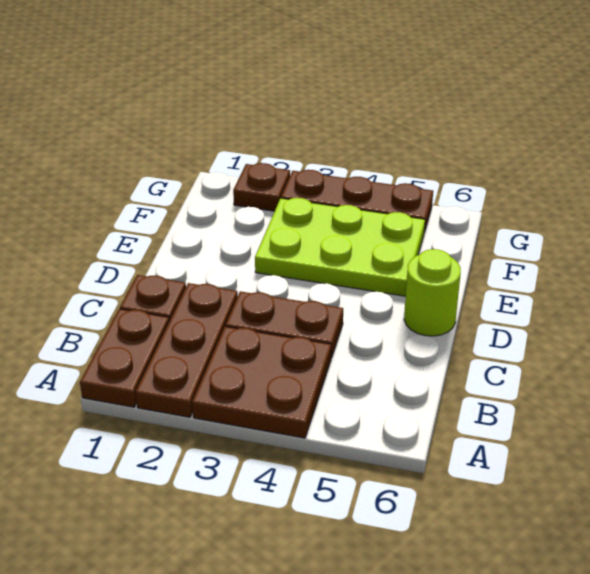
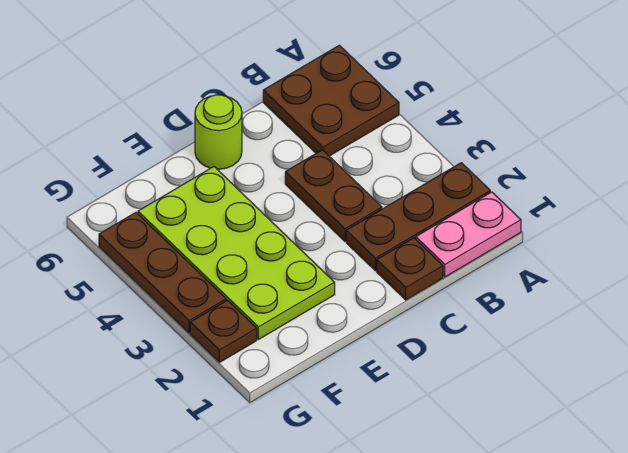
brown plate A1:B1 level 1 -> pink plate A1:B1 level 1
brown plate A3:B4 level 1 -> brown plate A5:B6 level 1
lime plate E3:F5 level 1 -> lime plate E2:F5 level 1

